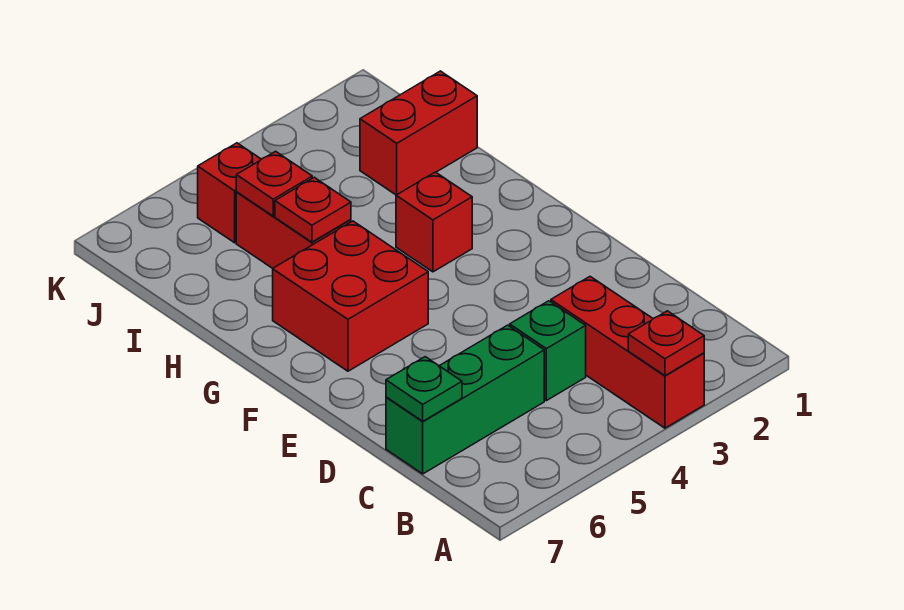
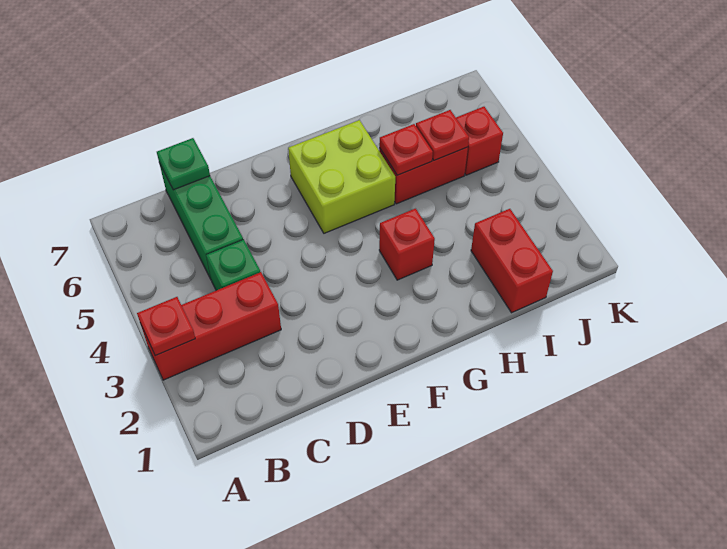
red brick F5:G6 level 1 -> lime brick F5:G6 level 1

